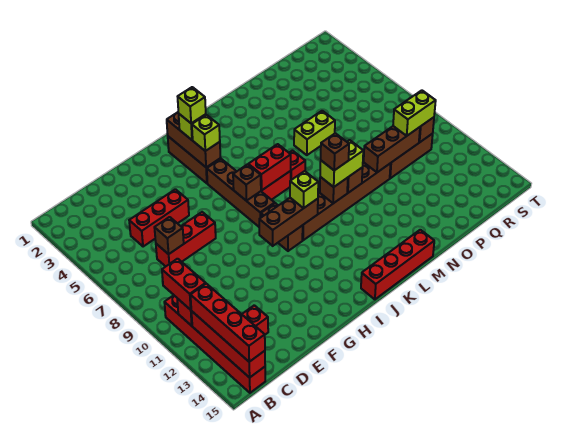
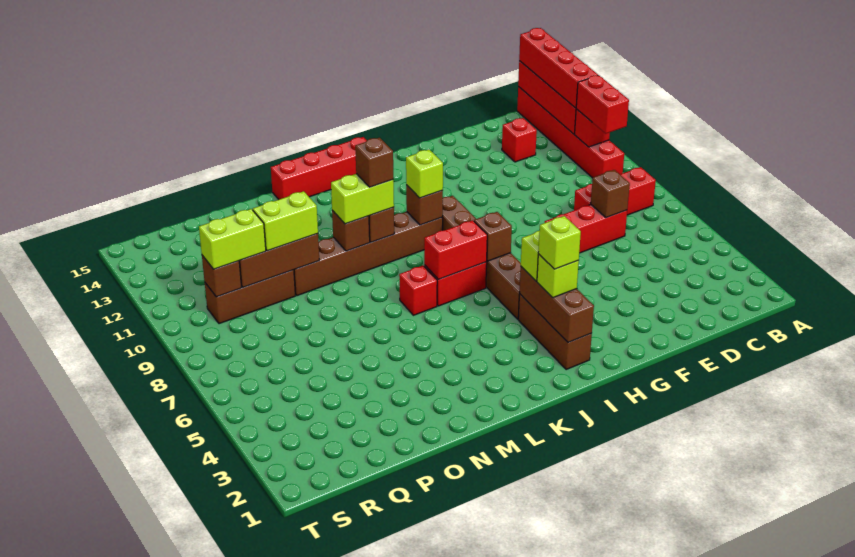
red brick D5:F5 level 1 -> red brick B8:D8 level 1
brown brick H10:J10 level 2 -> brown brick J10 level 2
lime brick N6:O6 level 1 -> lime brick O10:P10 level 3

